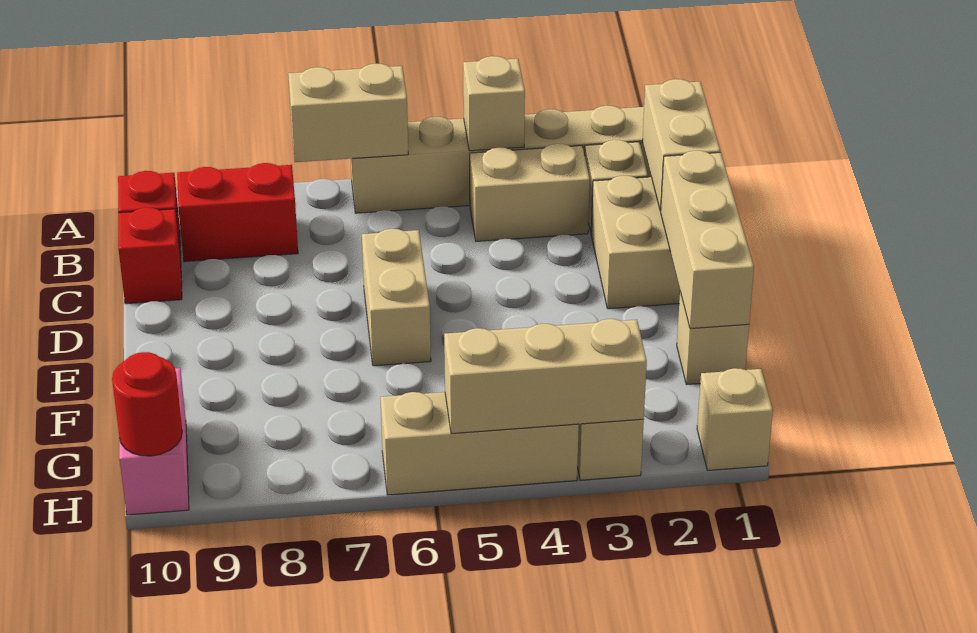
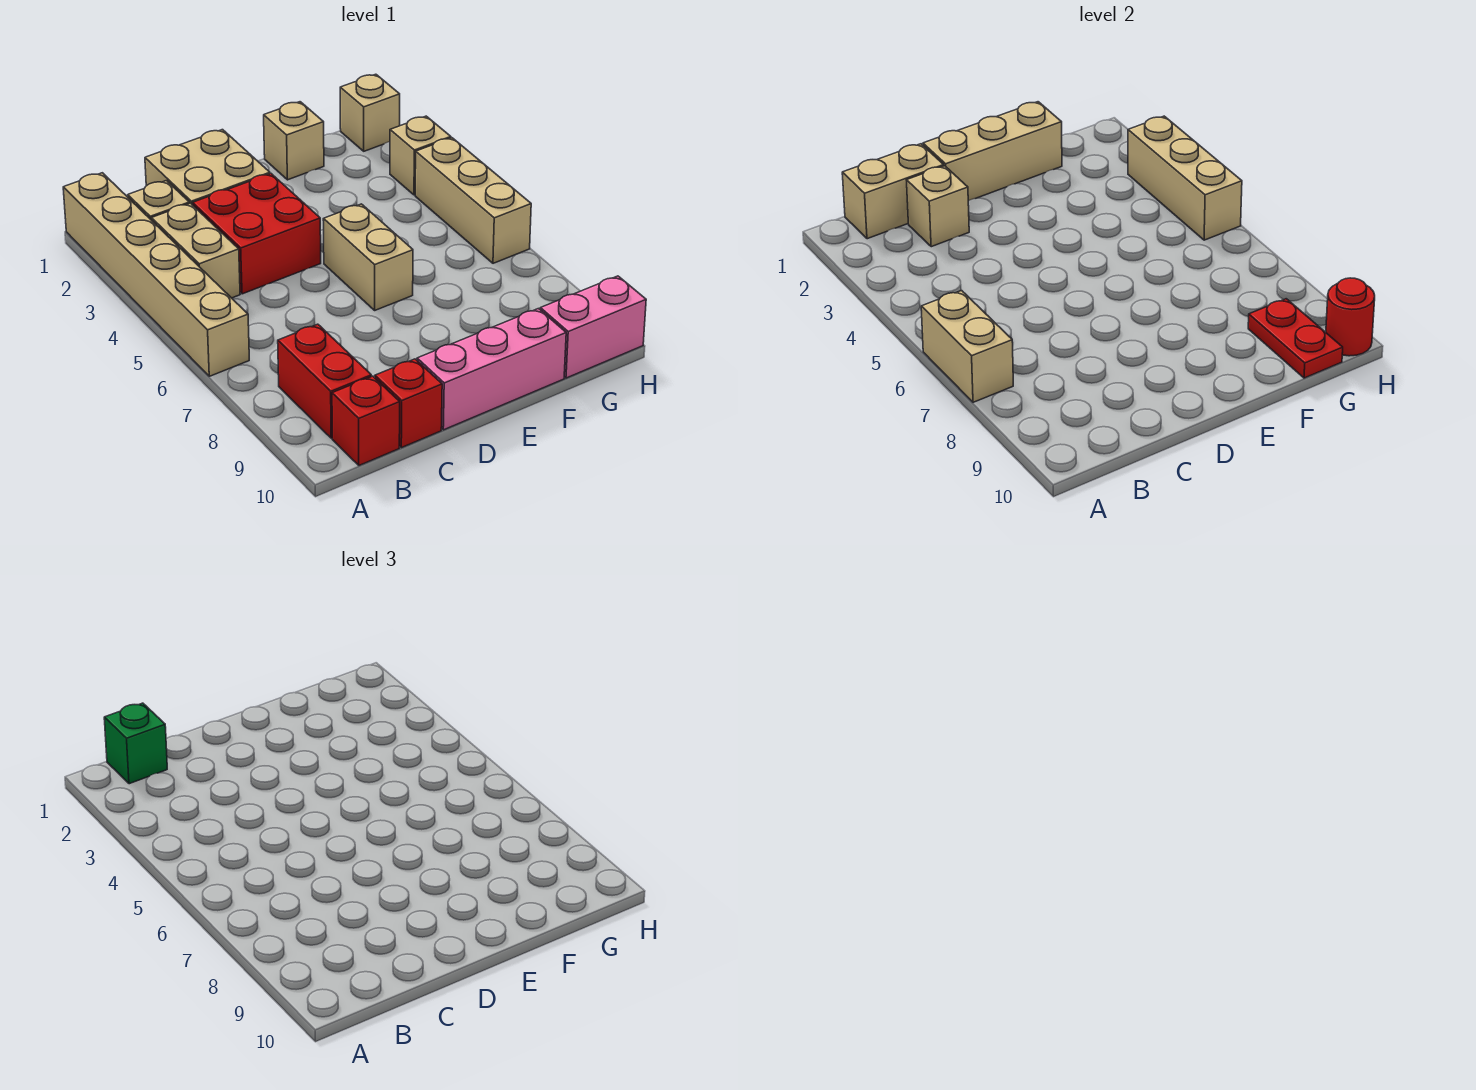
tan brick A4 level 2 -> tan brick C2 level 2
none -> green brick B1 level 3
none -> red brick C3:D4 level 1
tan brick D6:E6 level 1 -> tan brick E5:E6 level 1
none -> pink brick D10:F10 level 1
none -> red plate G9:G10 level 2

